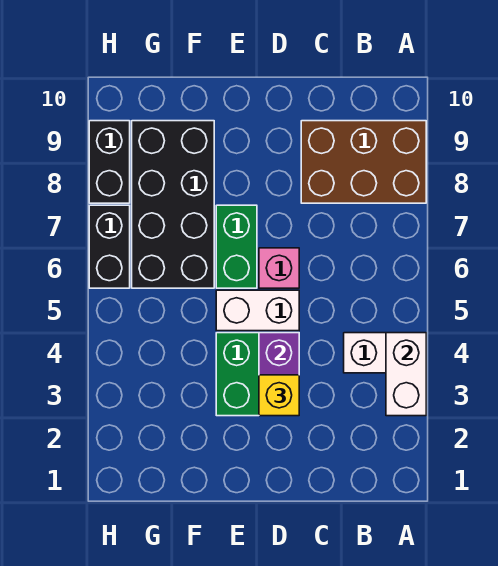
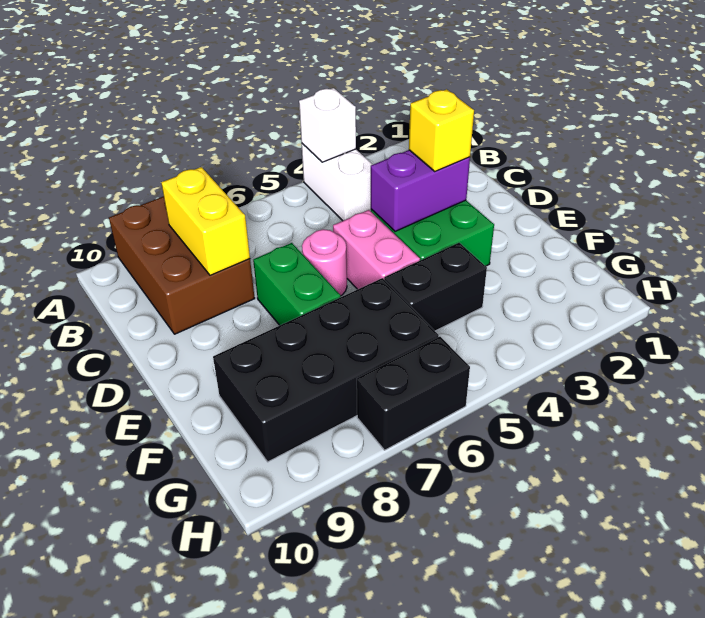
white brick A3:A4 level 2 -> white brick A4 level 2
none -> yellow brick B8:C8 level 2
white brick D5:E5 level 1 -> pink brick D5:E5 level 1
pink brick D6 level 1 -> pink round brick D6 level 1
green brick E6:E7 level 1 -> green brick D7:E7 level 1
black brick H8:H9 level 1 -> black brick F4:F5 level 1

